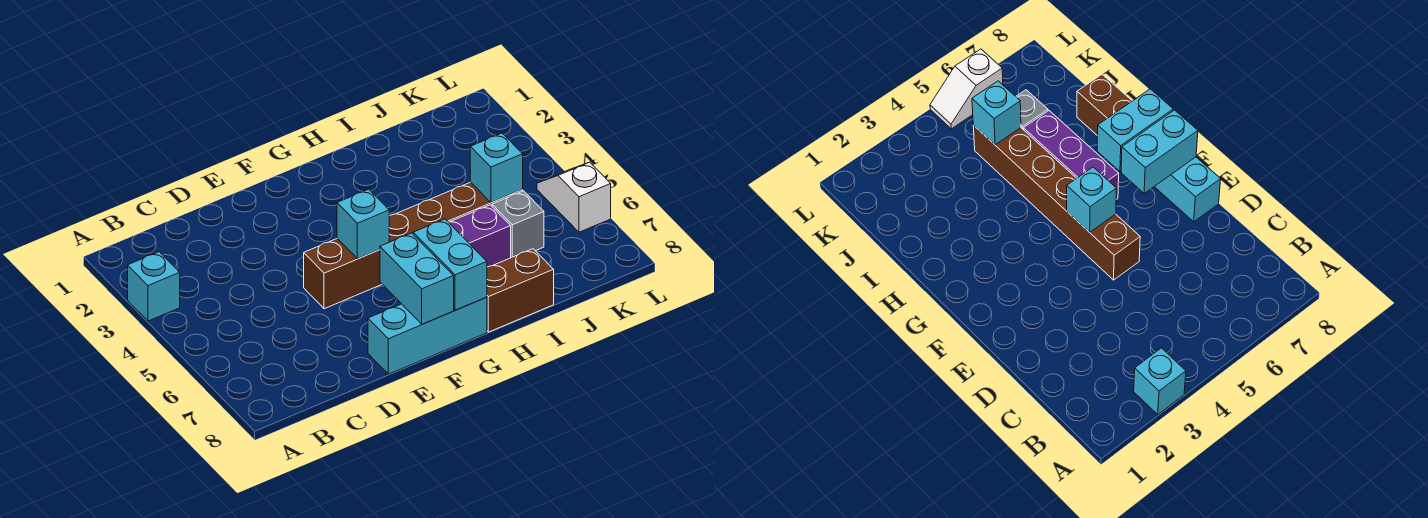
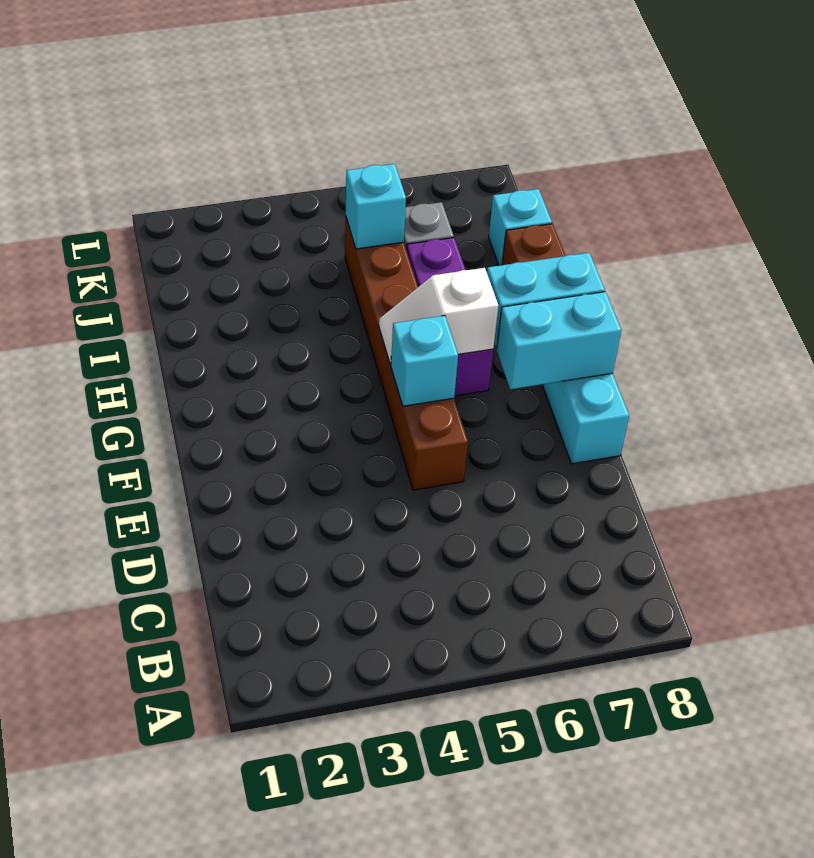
cyan brick A3 level 1 -> cyan brick J8 level 1
white slope L5:L6 level 1 top 6 -> white slope G5:G6 level 2 top 6

